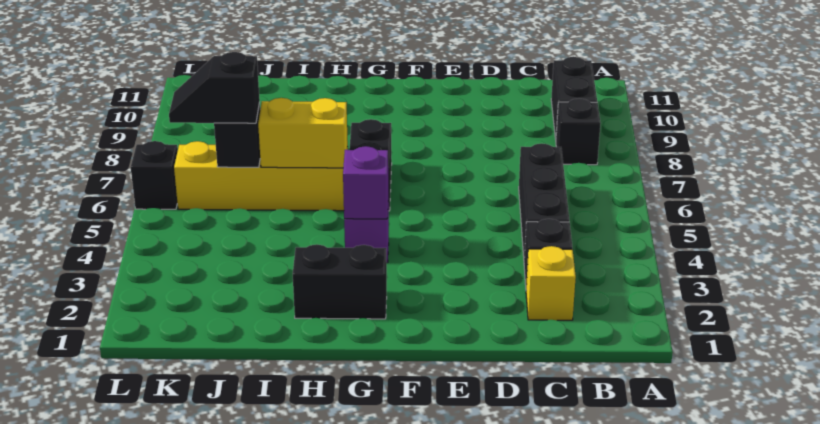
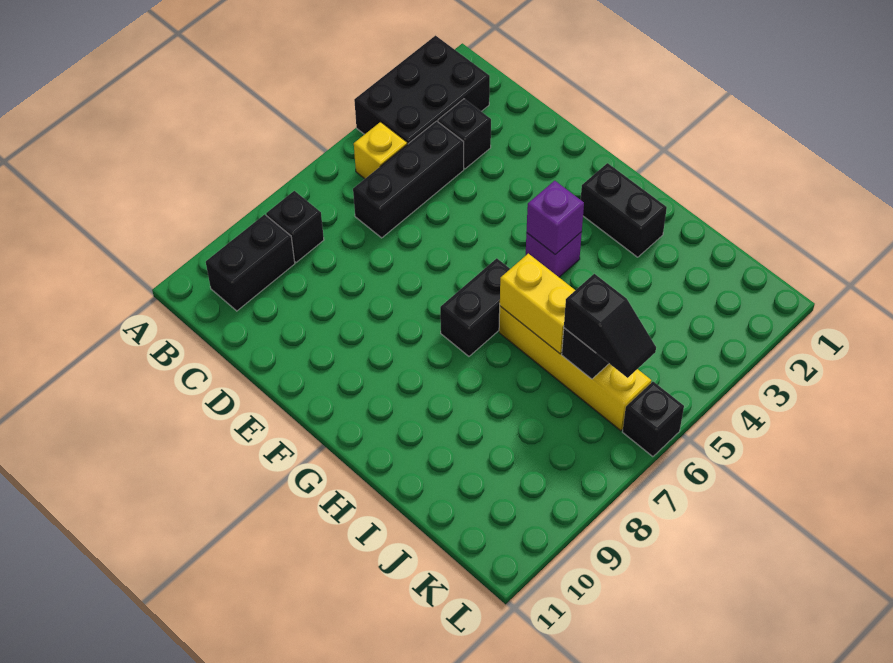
none -> black brick A2:B4 level 1
yellow brick C2 level 1 -> yellow brick B5 level 1

